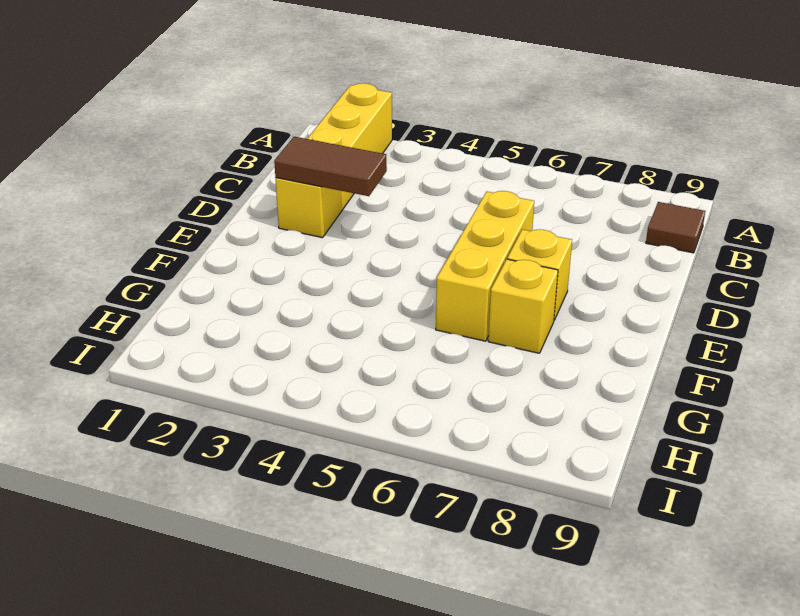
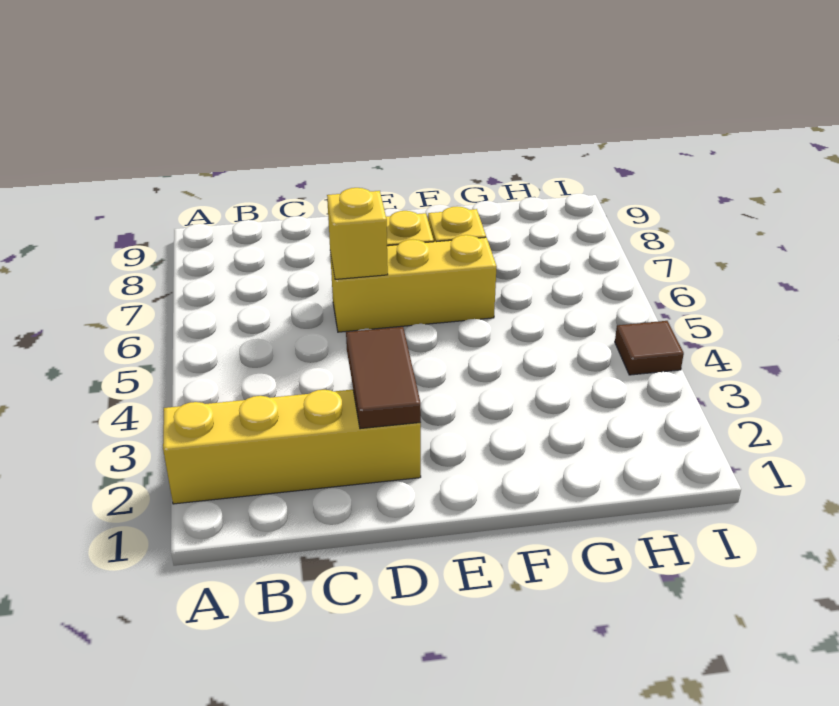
brown tile B9 level 1 -> brown tile I4 level 1
none -> yellow brick D6 level 2

